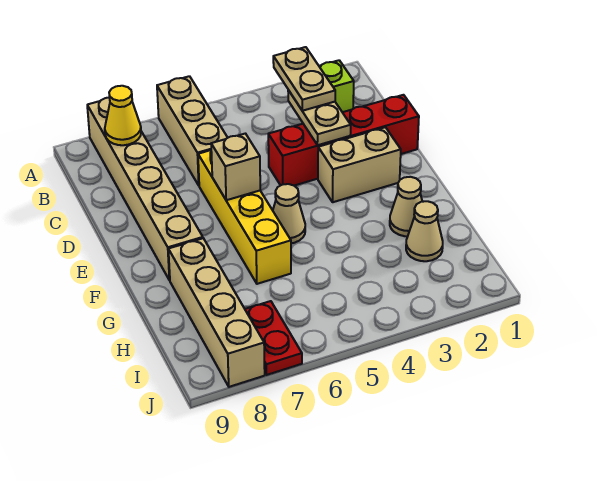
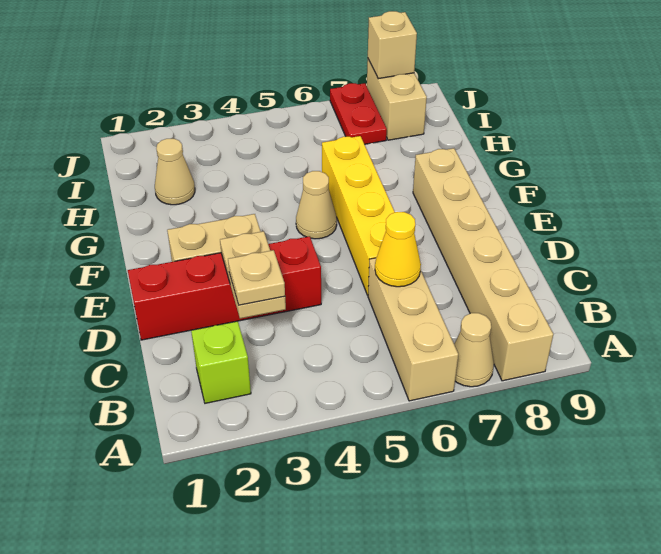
tan plate B3:C3 level 3 -> tan plate C3 level 3
yellow cone B8 level 2 -> yellow cone C6 level 2
tan brick E6 level 2 -> tan brick J8 level 2
tan cone G2 level 1 -> tan cone A7 level 1
tan brick G8:J8 level 1 -> tan brick I8:J8 level 1

